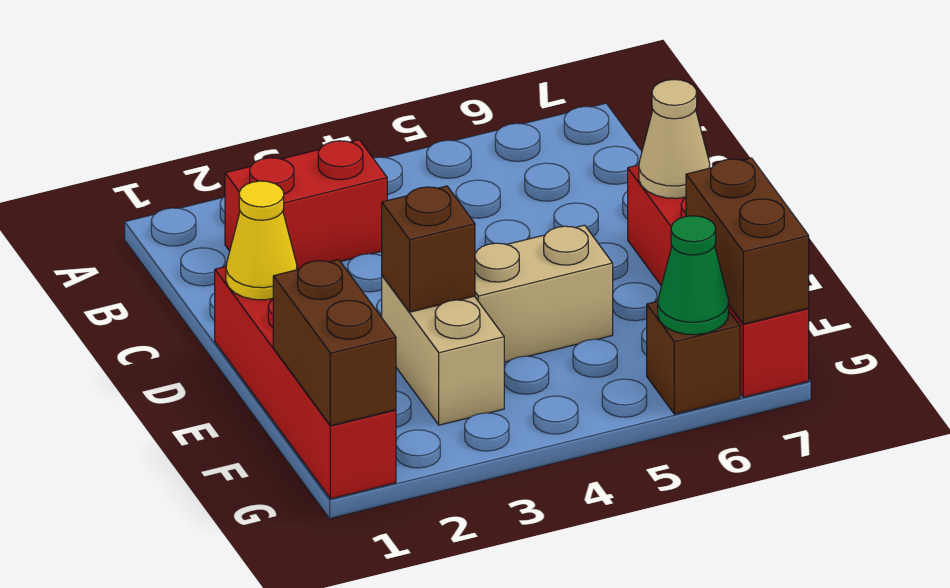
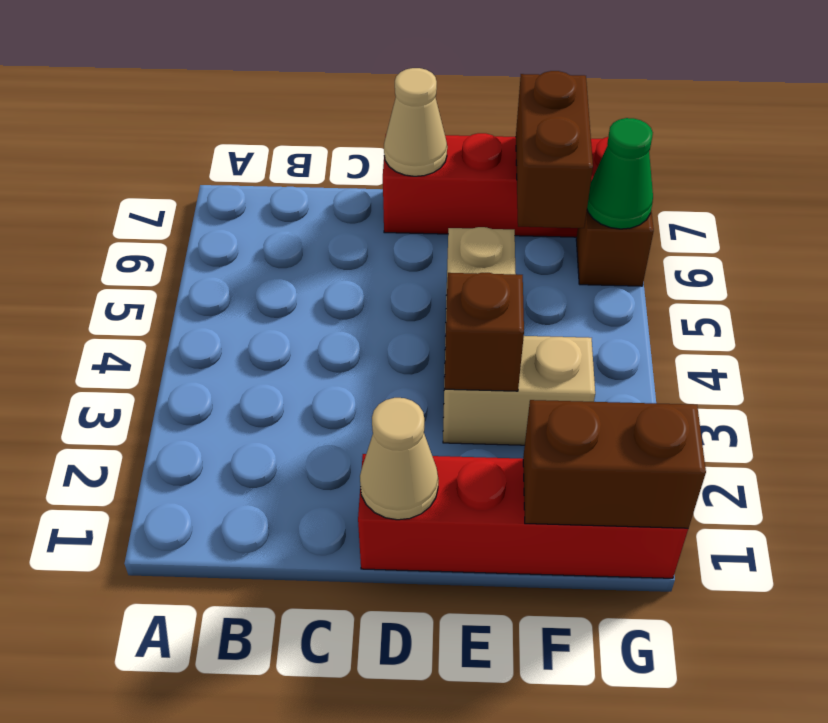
red brick B2:B3 level 1 -> none
yellow cone D1 level 2 -> tan cone D1 level 2
brown brick F7:G7 level 2 -> brown brick F6:F7 level 2

